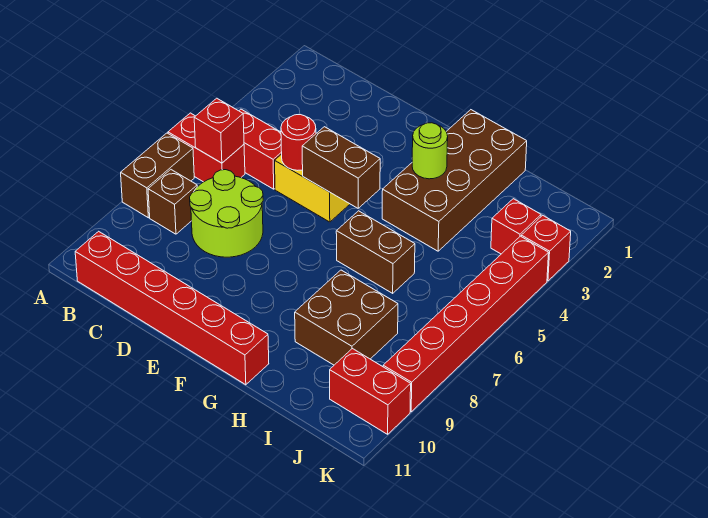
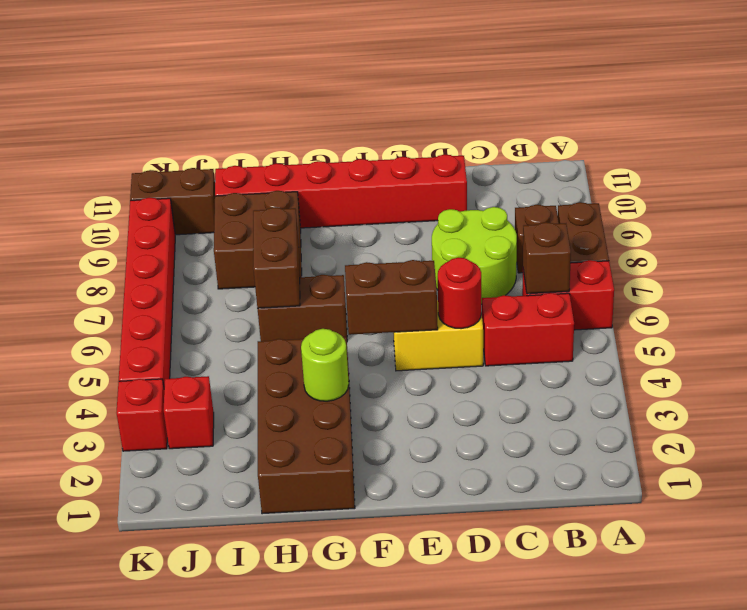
red brick B6 level 2 -> brown brick B6 level 2
red brick B11:G11 level 1 -> red brick D10:I10 level 1
none -> brown brick H6:H7 level 2
red brick J10:K10 level 1 -> brown brick J10:K10 level 1

